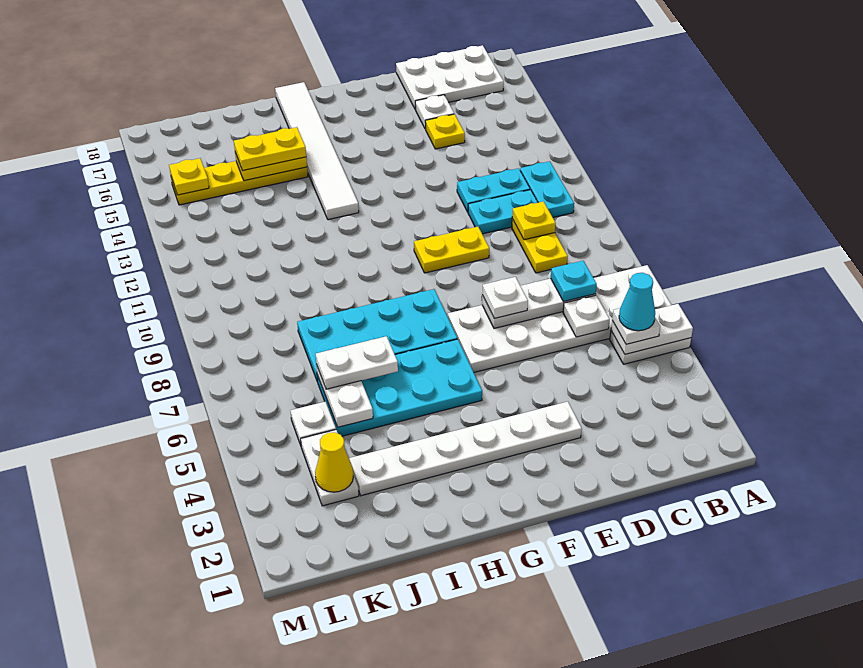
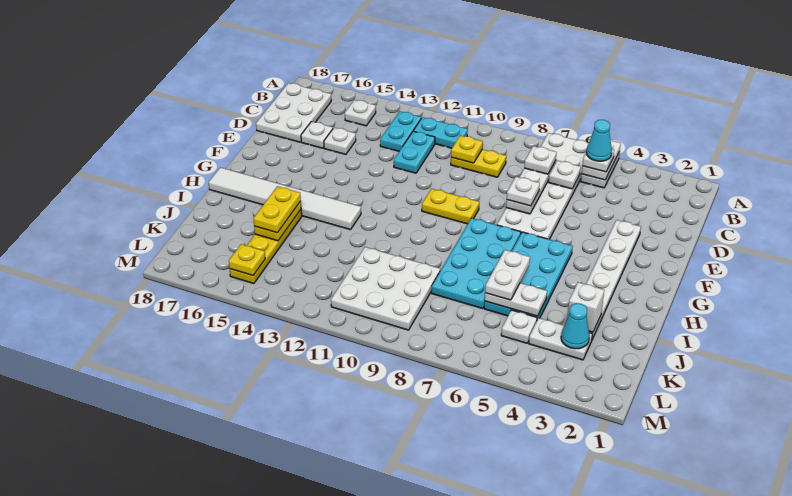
none -> white plate B15 level 1
cyan plate C7 level 3 -> white plate C7 level 3
cyan plate C11:D11 level 1 -> cyan plate B13:C13 level 1
yellow plate D15 level 1 -> white plate D15 level 1
yellow plate E10:F10 level 1 -> yellow plate F9:F10 level 1
none -> white brick J3 level 2
none -> white plate J9:L11 level 1
yellow cone K3 level 2 -> cyan cone K3 level 2

